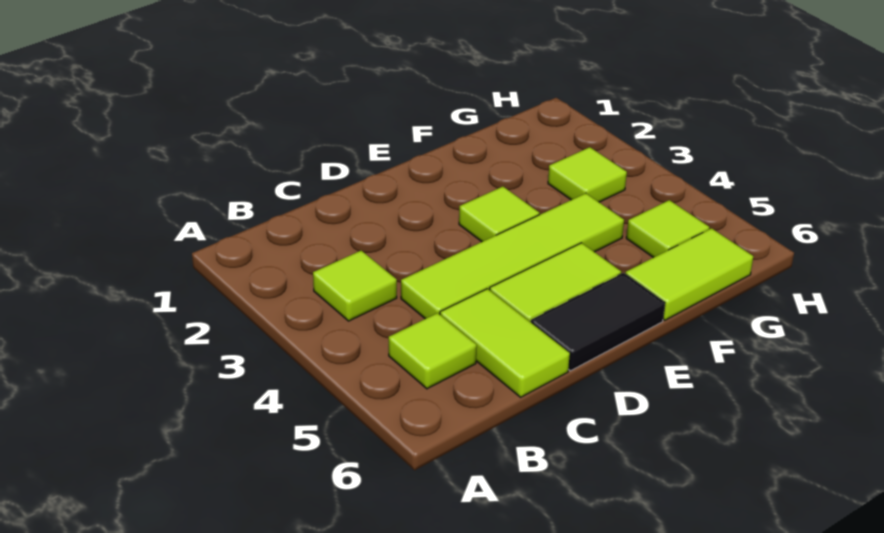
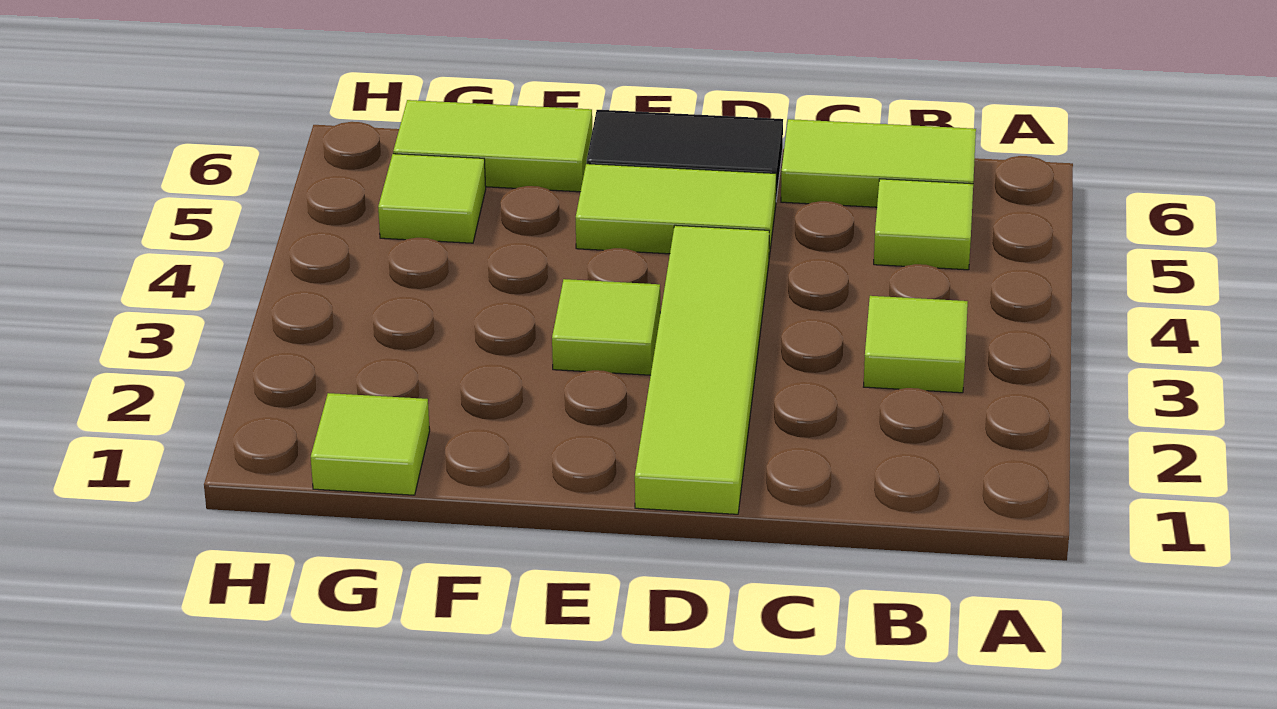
lime tile C4:F4 level 1 -> lime tile D1:D4 level 1
lime tile C5:C6 level 1 -> lime tile B6:C6 level 1
lime tile G3 level 1 -> lime tile G1 level 1

